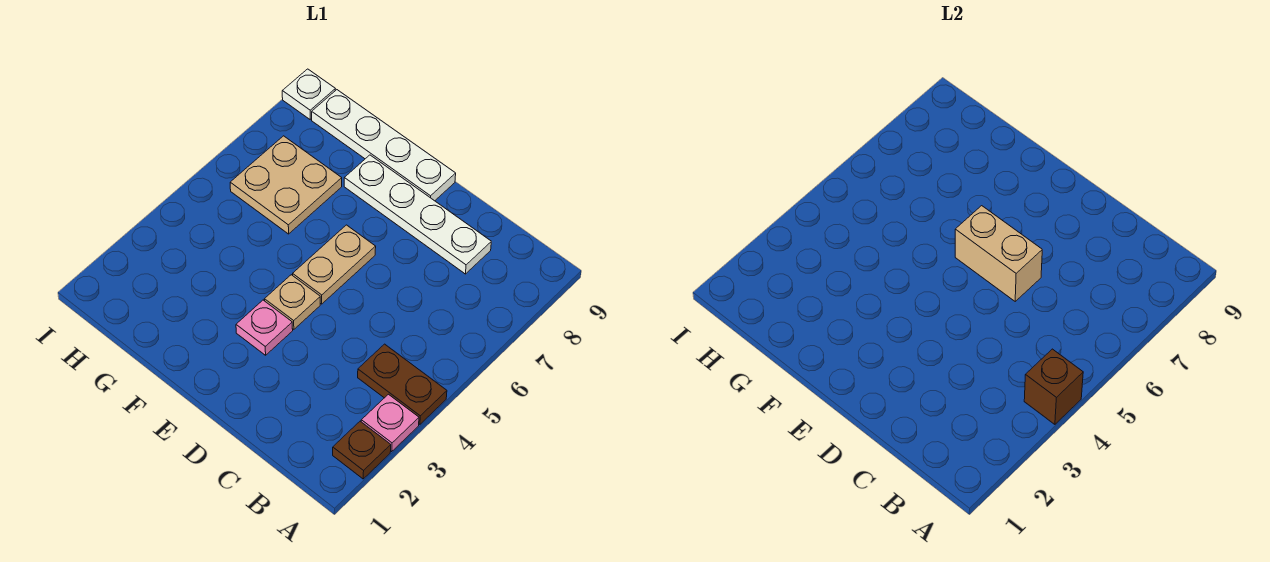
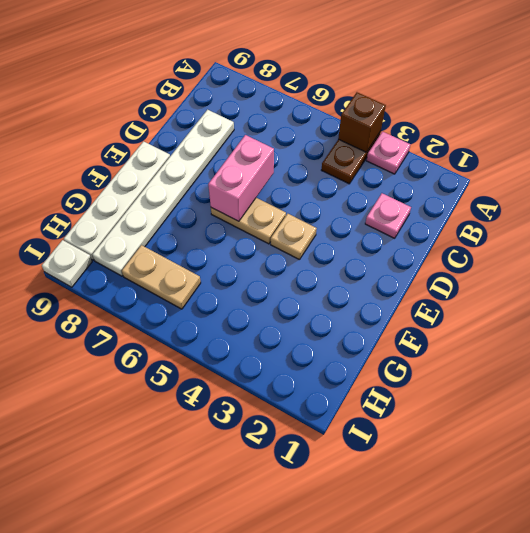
brown plate A2 level 1 -> none
white plate C8:F8 level 1 -> white plate C8:H8 level 1
tan brick D6:E6 level 2 -> pink brick D6:E6 level 2
pink plate E3 level 1 -> pink plate C2 level 1
tan plate G6:H7 level 1 -> tan plate H6:H7 level 1

